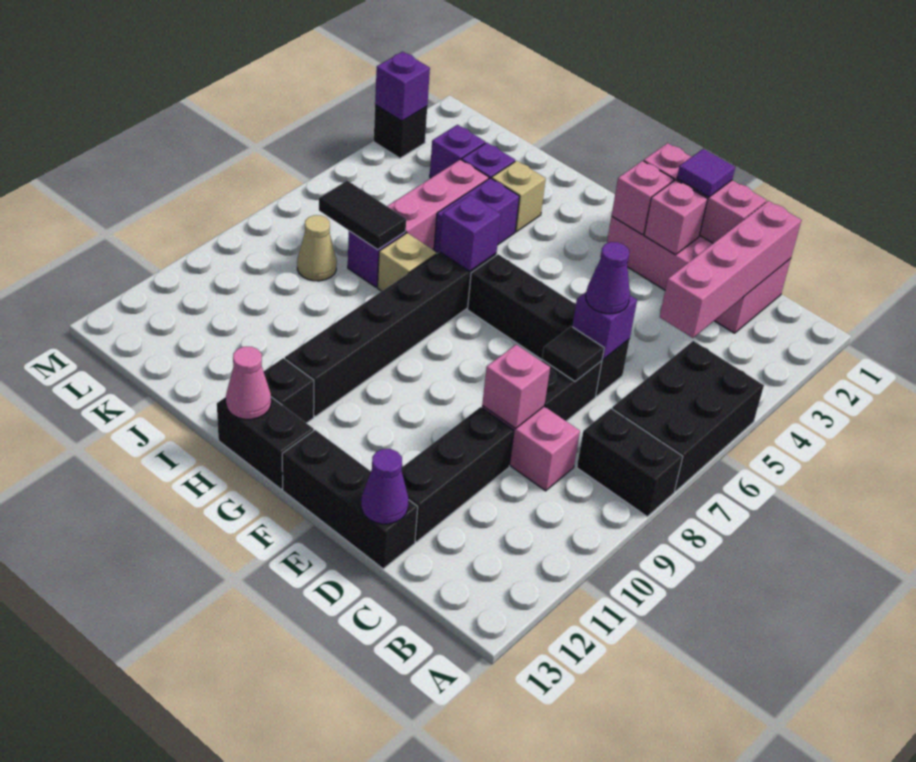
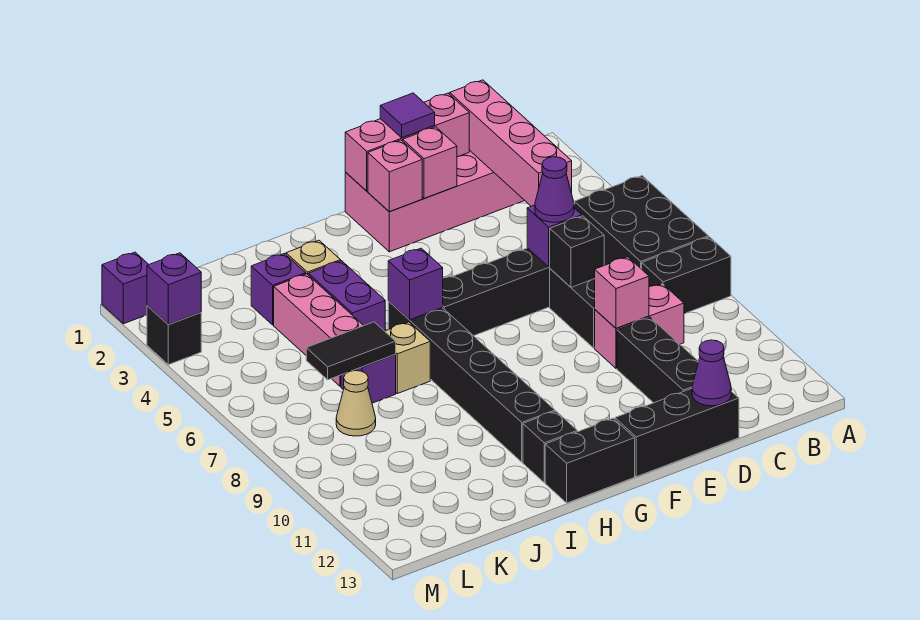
black tile D7 level 2 -> black brick D7 level 2
pink cone H13 level 2 -> none
purple brick K3 level 1 -> purple brick M1 level 1

